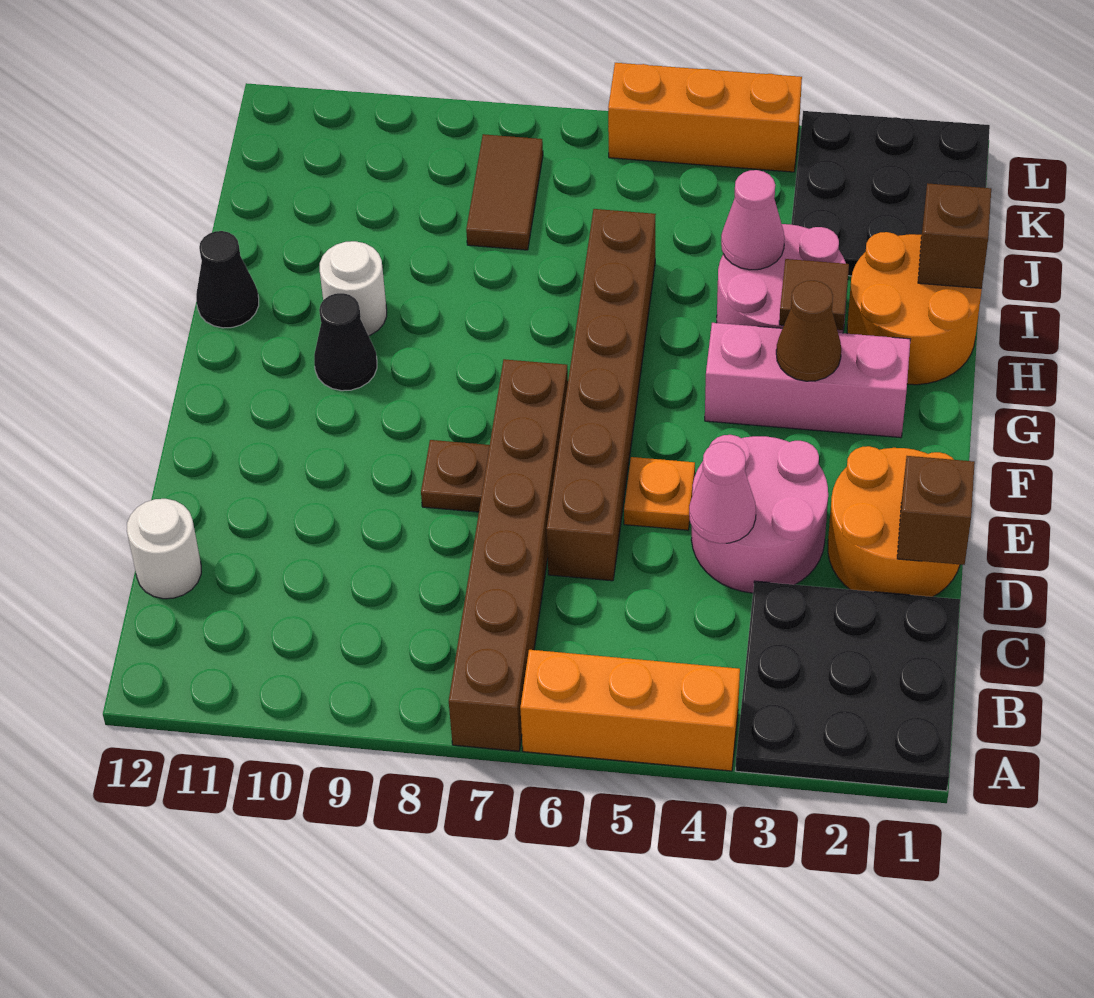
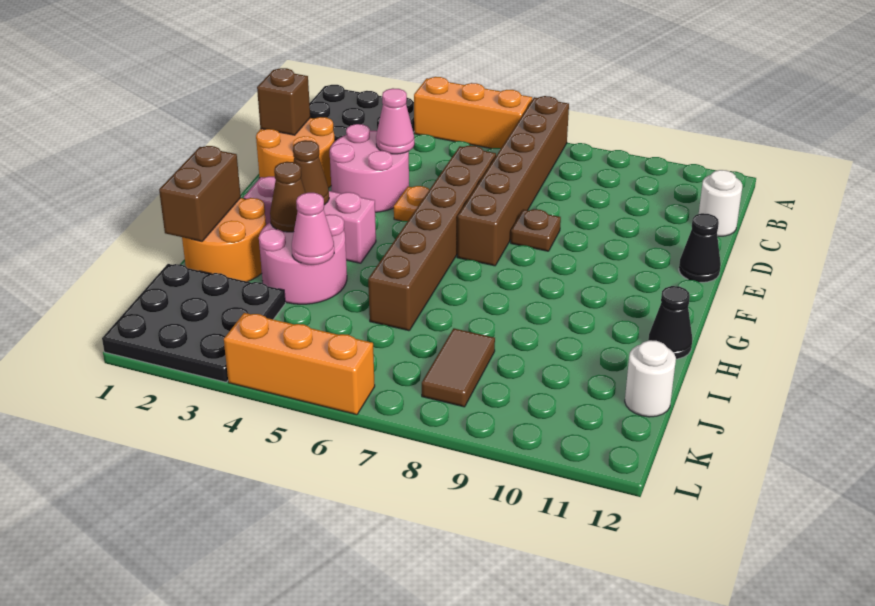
black cone G10 level 1 -> black cone E12 level 1
brown tile H3 level 2 -> brown cone H3 level 2
white round brick H10 level 1 -> white round brick J12 level 1
brown brick I1 level 2 -> brown brick H1:I1 level 2

